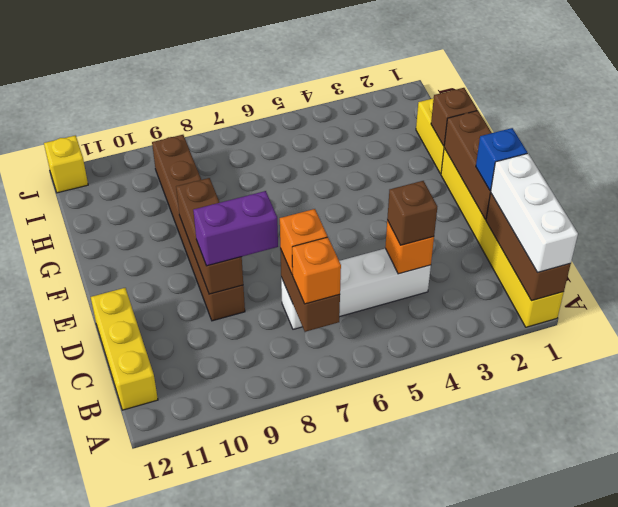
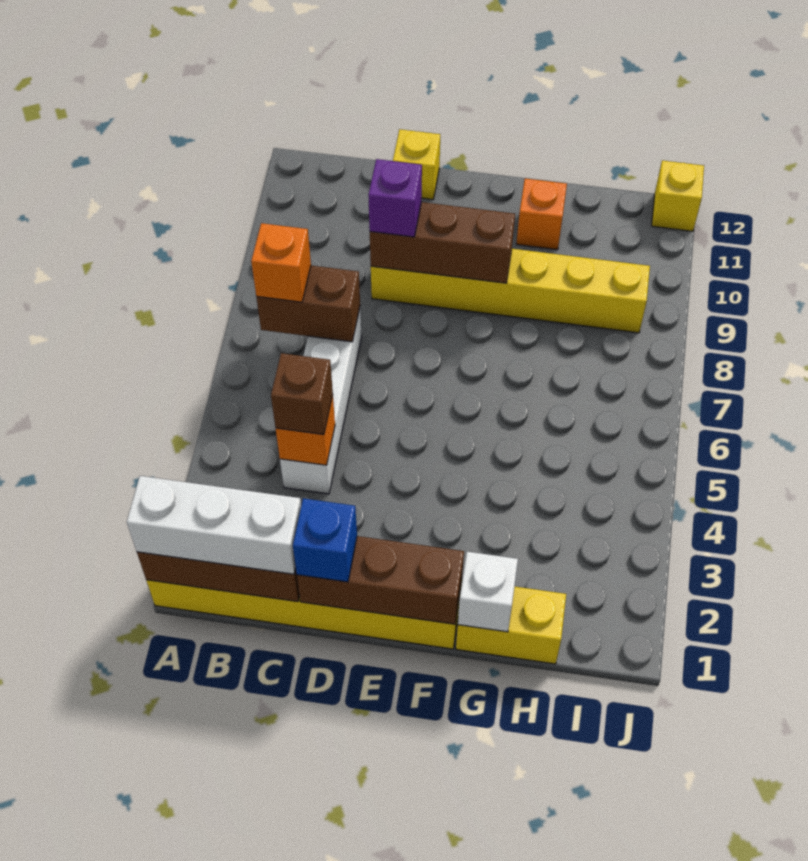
yellow brick B12:D12 level 1 -> yellow brick D12 level 1
orange brick C7 level 3 -> orange brick G11 level 1
purple brick D8:D9 level 3 -> purple brick D9 level 3
brown brick D9:I9 level 1 -> yellow brick D9:I9 level 1
brown brick G1 level 2 -> white brick G1 level 2

